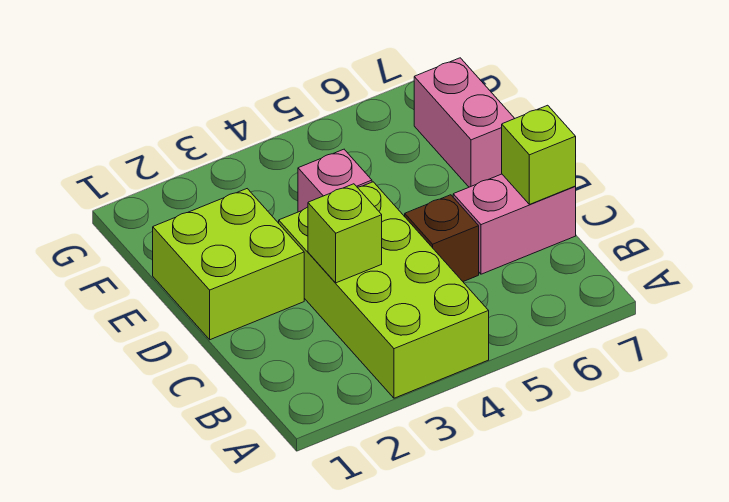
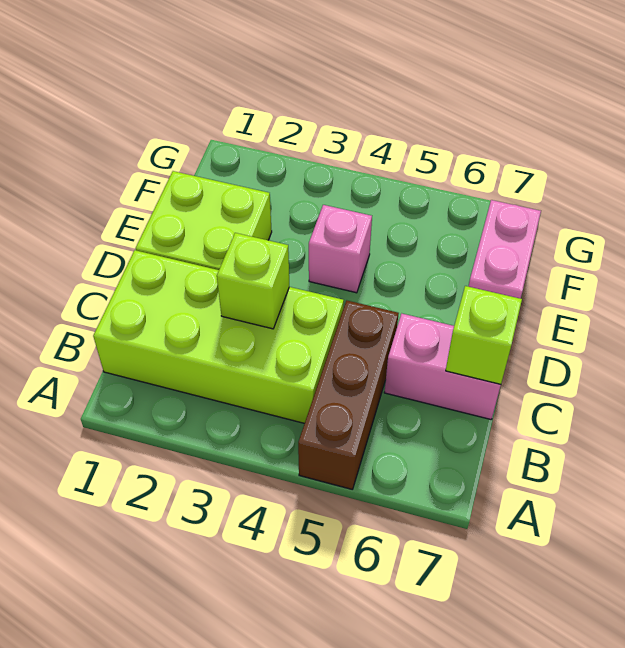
lime brick A3:D4 level 1 -> lime brick B1:C4 level 1
brown brick C5 level 1 -> brown brick A5:C5 level 1

